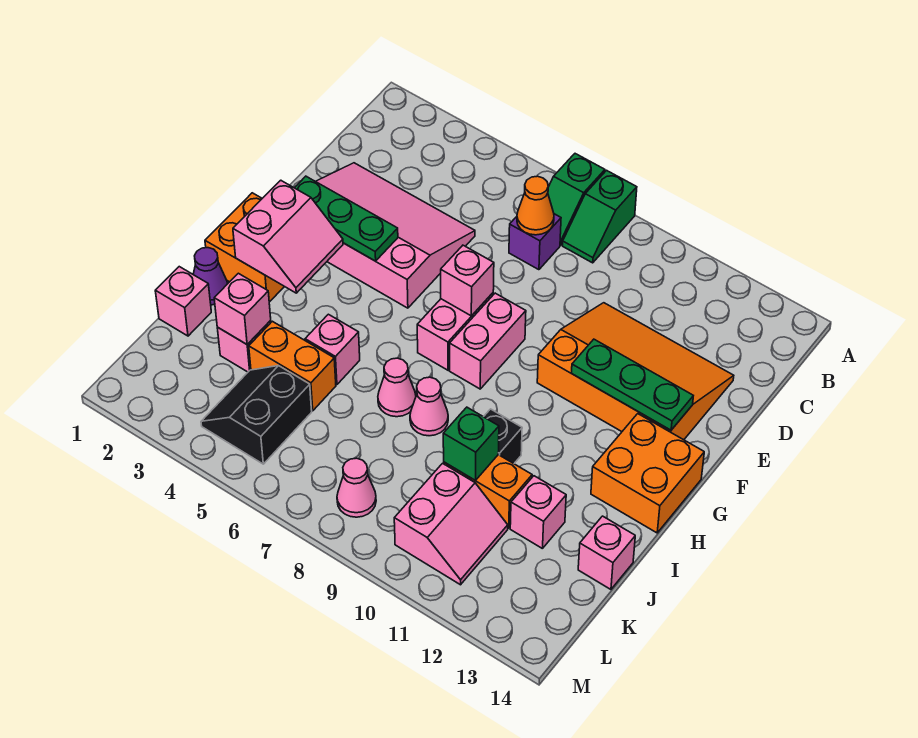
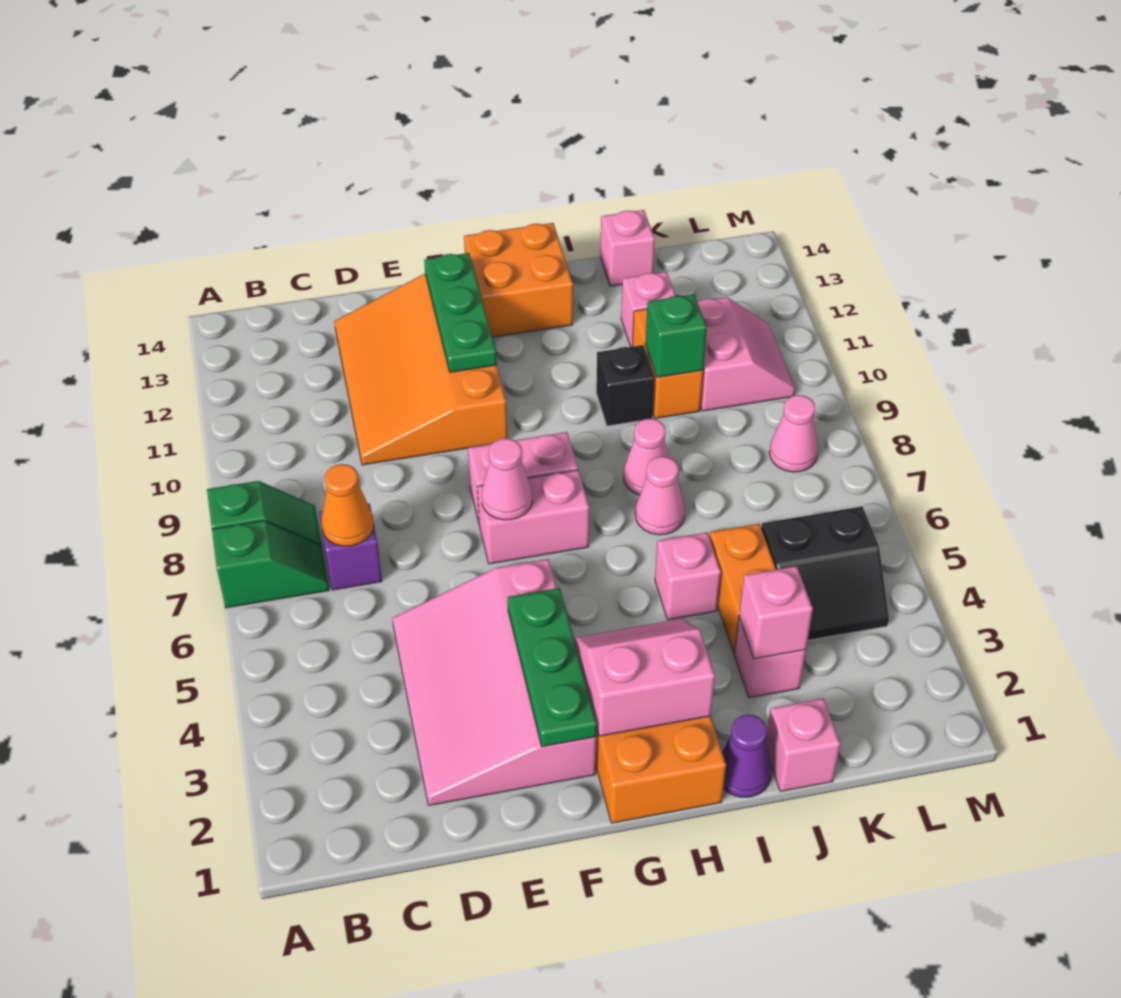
pink brick F7 level 2 -> pink cone F7 level 2
pink slope K10:L11 level 1 top 10 -> pink slope K10:L11 level 1 top K

